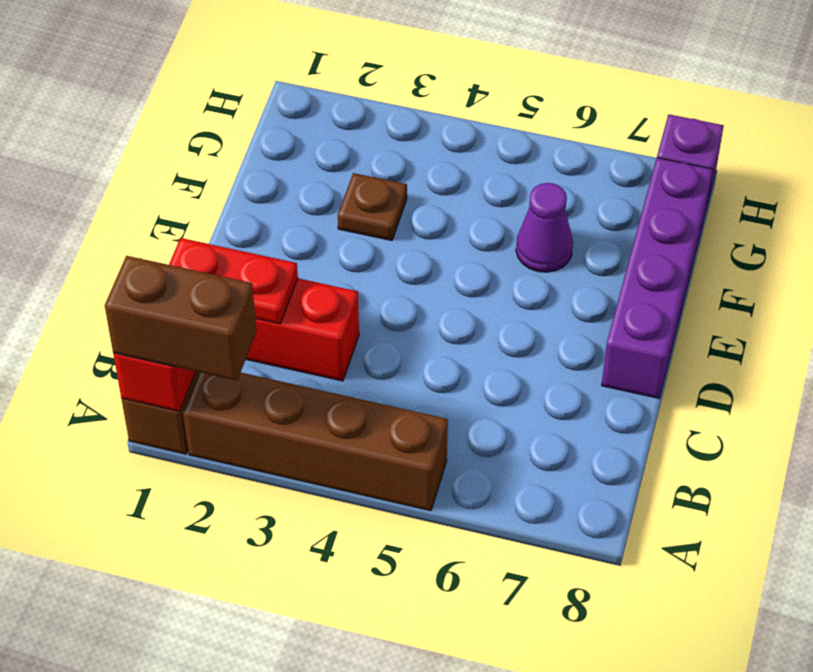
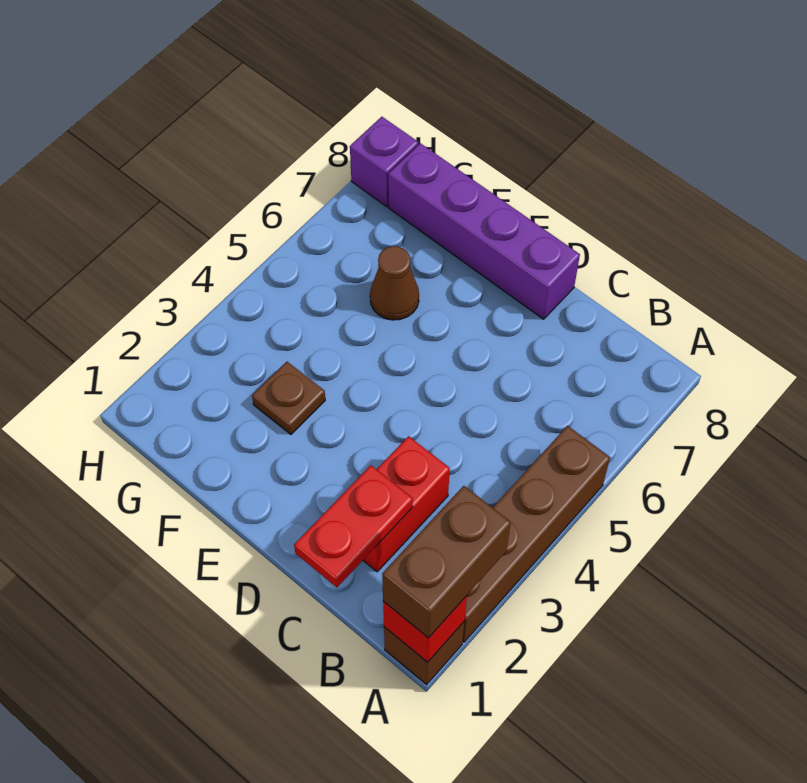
purple cone F6 level 1 -> brown cone F6 level 1

